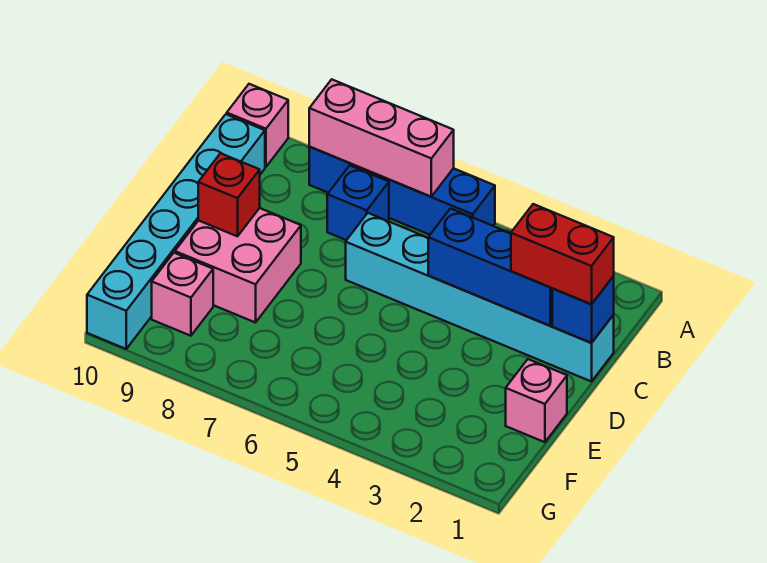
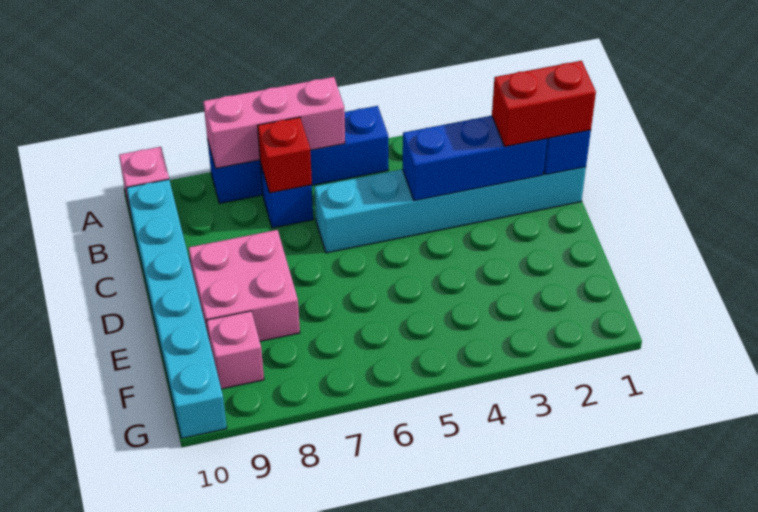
red brick D9 level 2 -> red brick B7 level 2
pink brick E1 level 1 -> none

